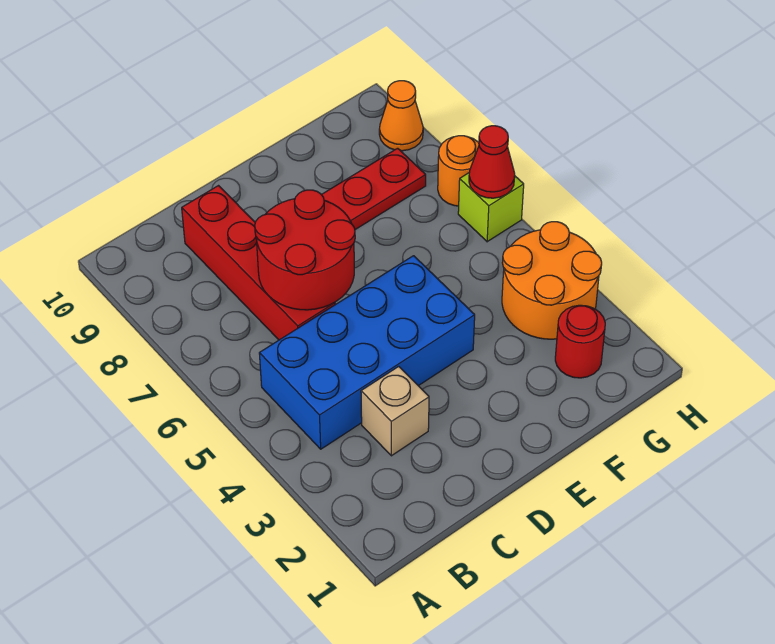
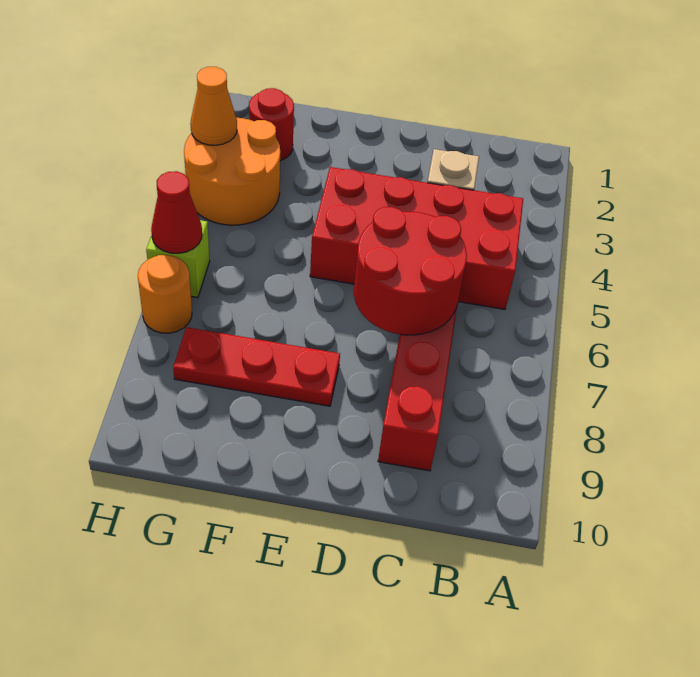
blue brick B4:E5 level 1 -> red brick B4:E5 level 1
orange cone H9 level 1 -> orange cone H3 level 2

